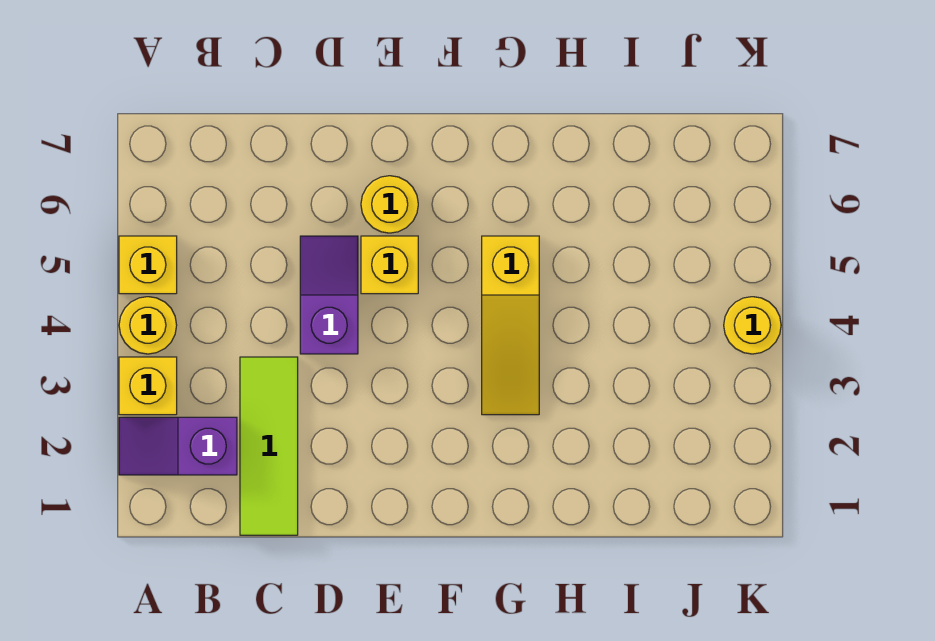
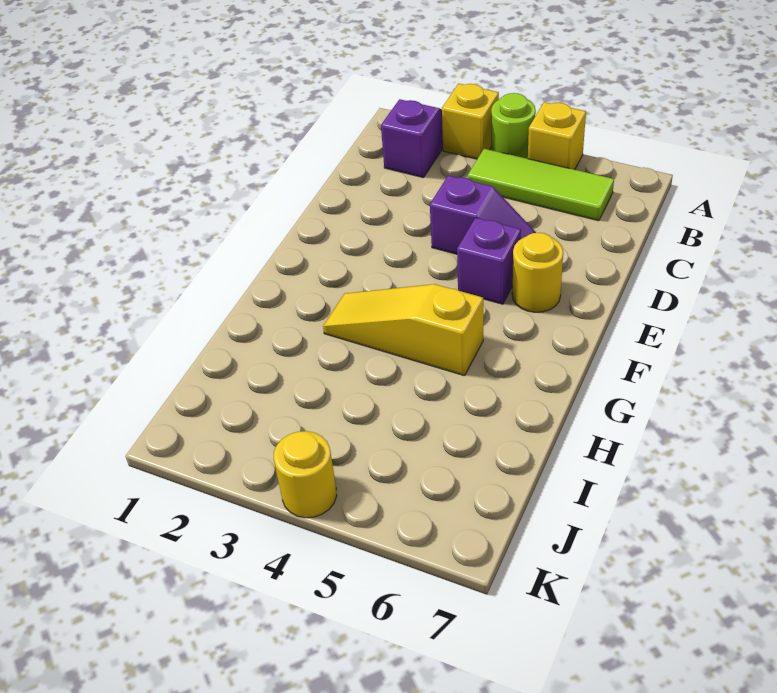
yellow round brick A4 level 1 -> lime round brick A4 level 1
lime tile C1:C3 level 1 -> lime tile B4:B6 level 1
yellow brick E5 level 1 -> purple brick E5 level 1

